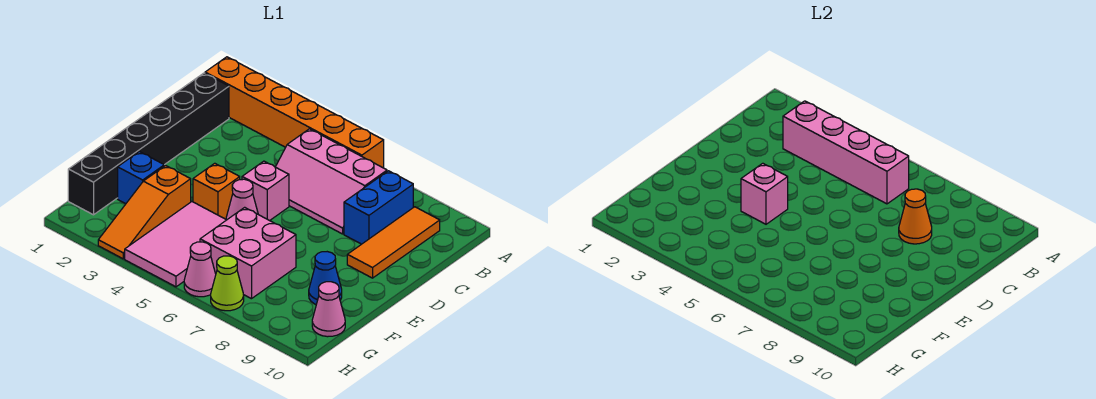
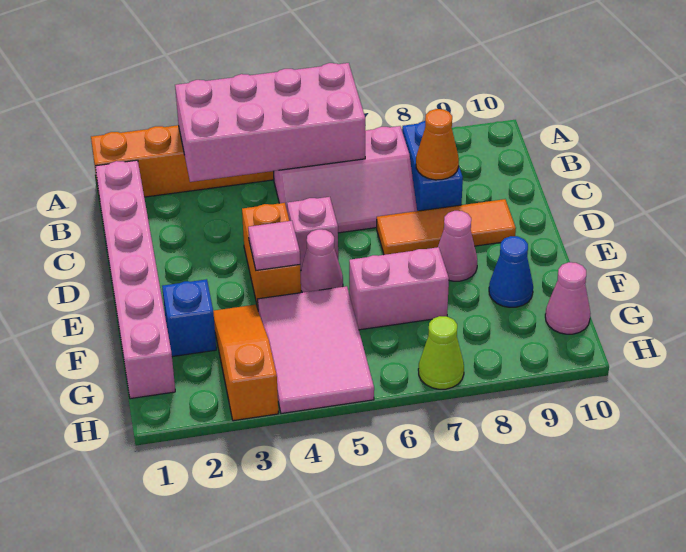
black brick B1:G1 level 1 -> pink brick B1:G1 level 1
pink brick B3:B6 level 2 -> pink brick A3:B6 level 2
orange tile B9:D9 level 1 -> orange tile D7:D9 level 1
orange brick E4 level 1 -> orange brick D4:E4 level 1
pink brick E4 level 2 -> pink tile E4 level 2
orange slope F3:H3 level 1 top F -> orange slope F3:H3 level 1 top H
pink brick F6:G7 level 1 -> pink brick F6:F7 level 1
pink cone H6 level 1 -> pink cone E8 level 1

